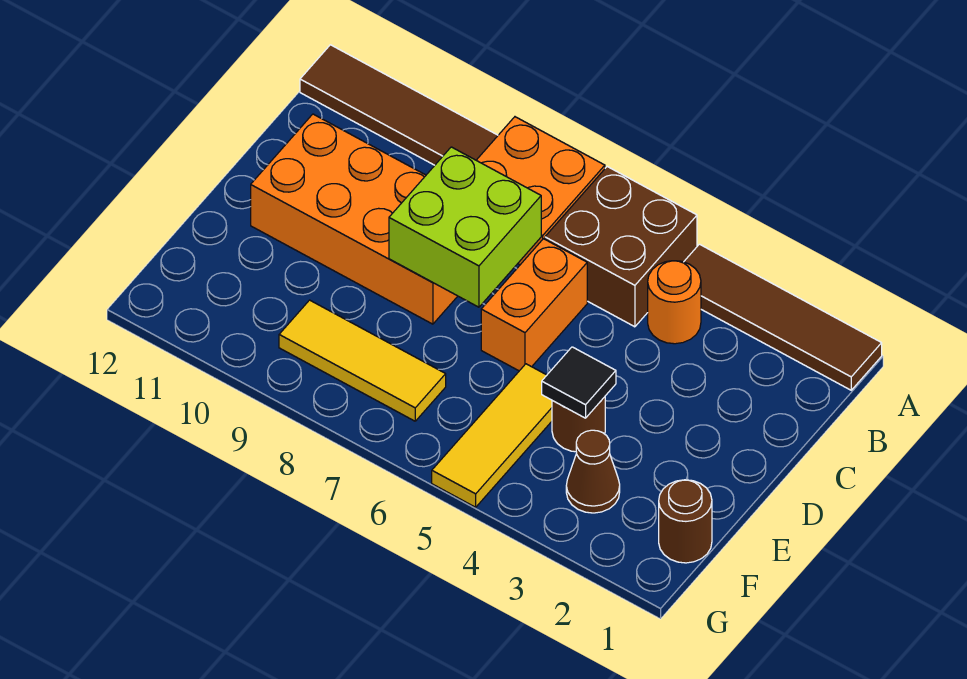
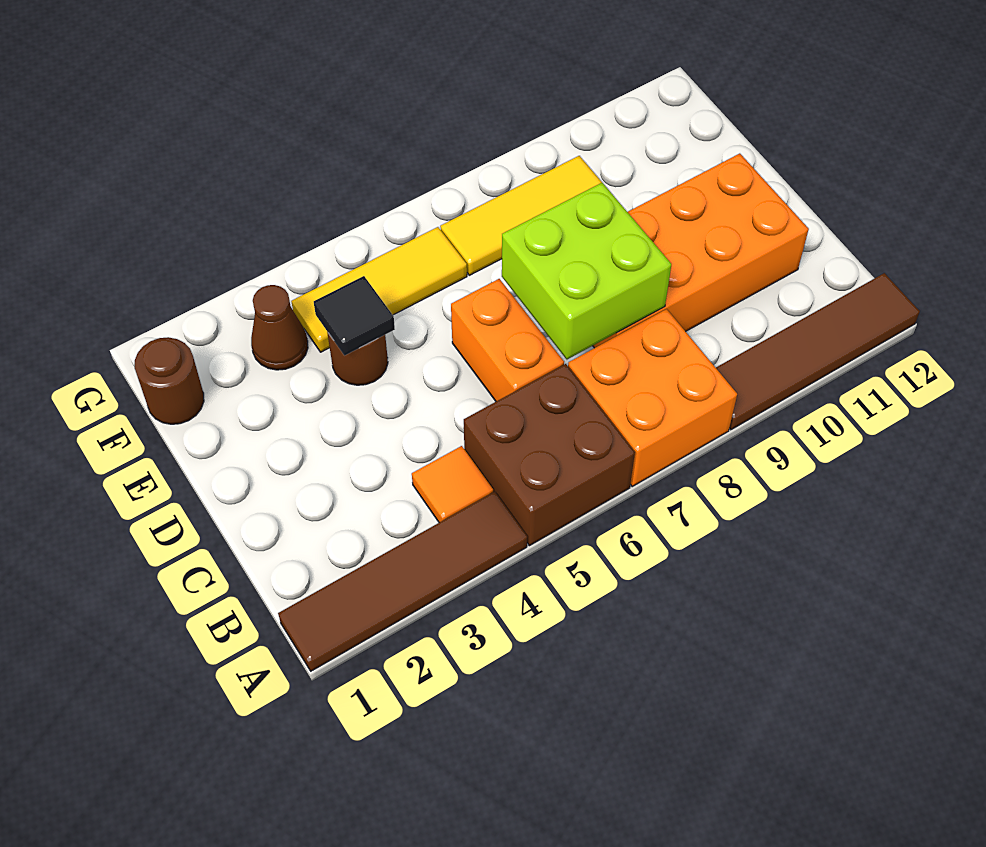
orange round brick B4 level 1 -> orange tile B4 level 1
yellow tile E5:G5 level 1 -> yellow tile F4:F6 level 1

